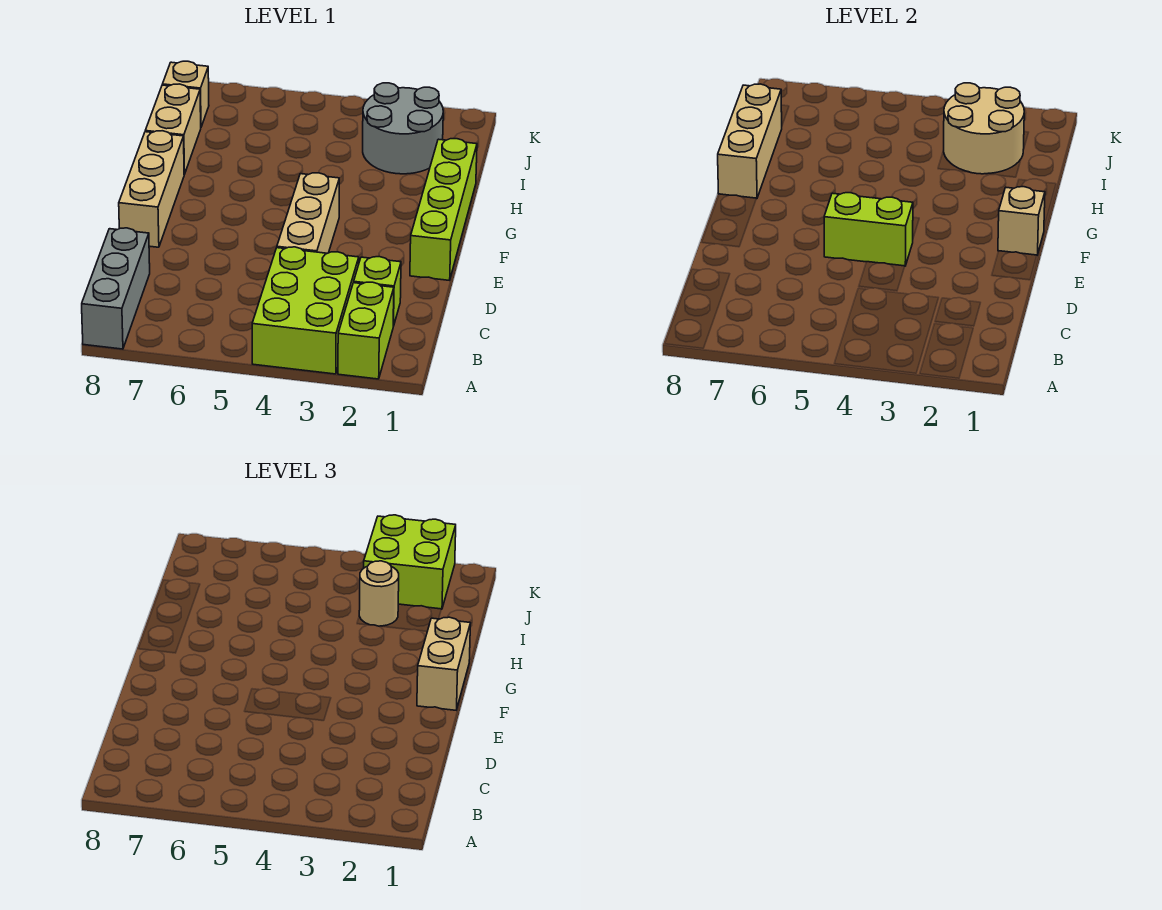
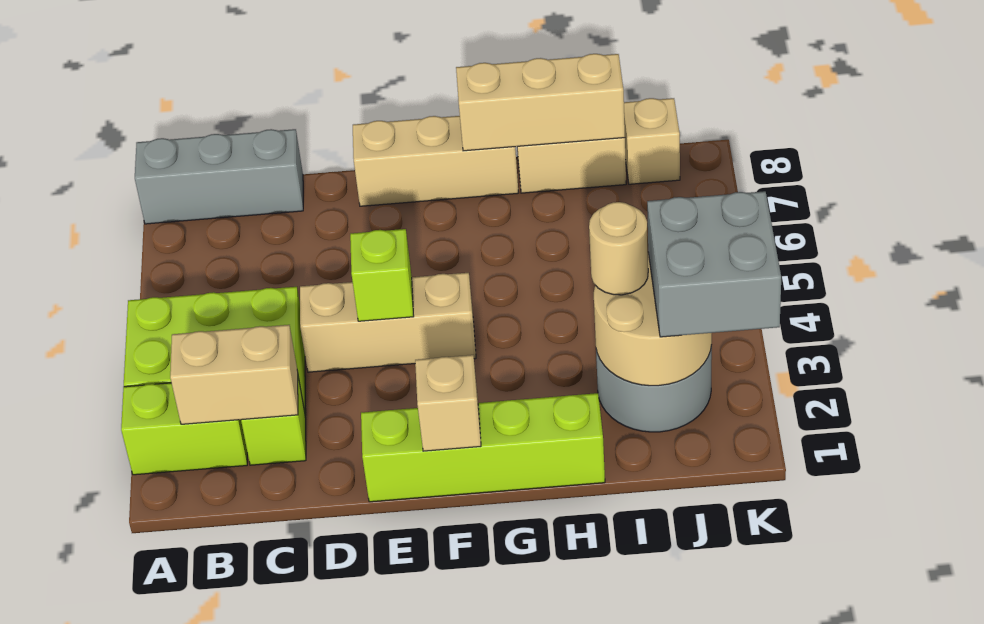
lime brick E4:E5 level 2 -> lime brick E4 level 2
tan brick F1:G1 level 3 -> tan brick B2:C2 level 2
lime brick J2:K3 level 3 -> grey brick J2:K3 level 3

